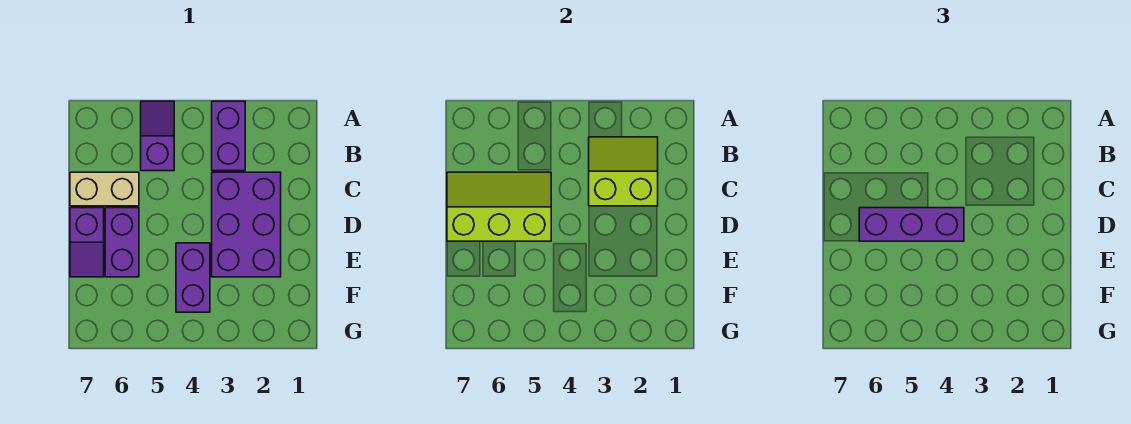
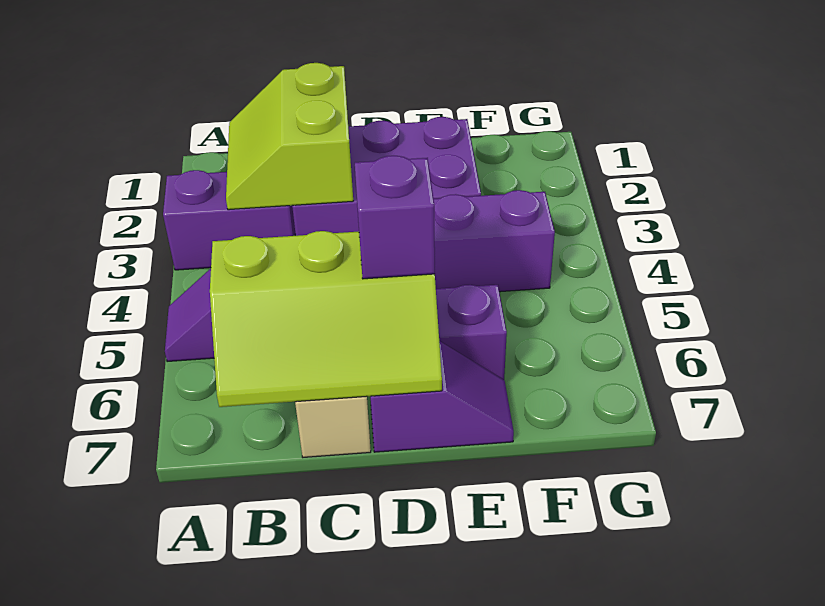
lime slope C5:D7 level 2 top D -> lime slope B6:D7 level 2 top 6
purple brick D4:D6 level 3 -> purple brick D6 level 3

